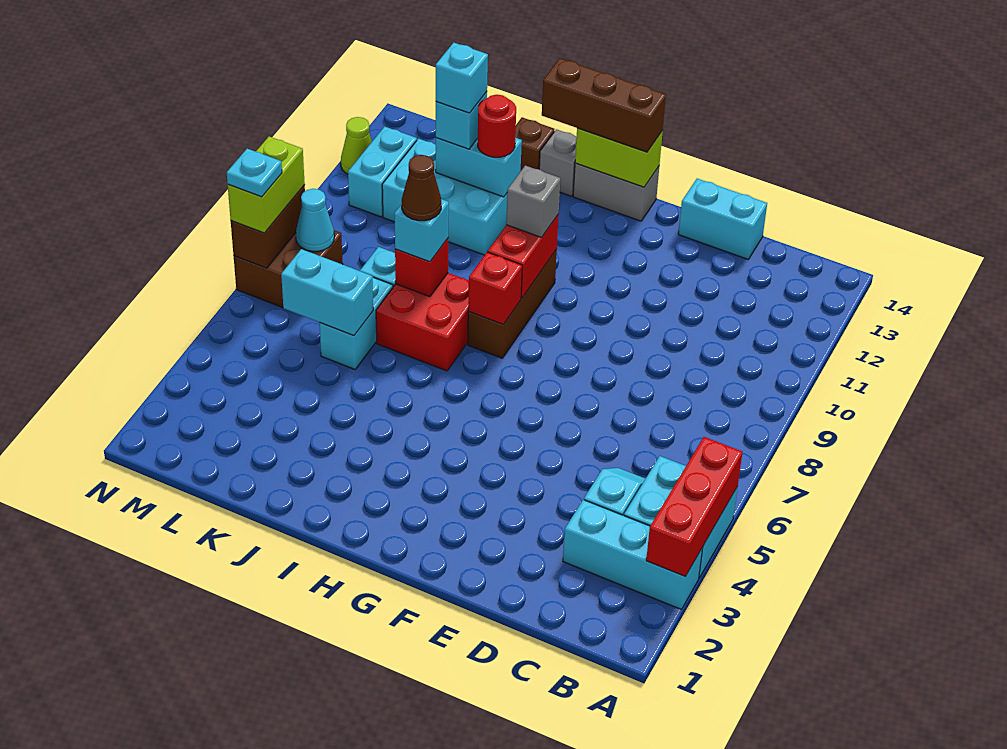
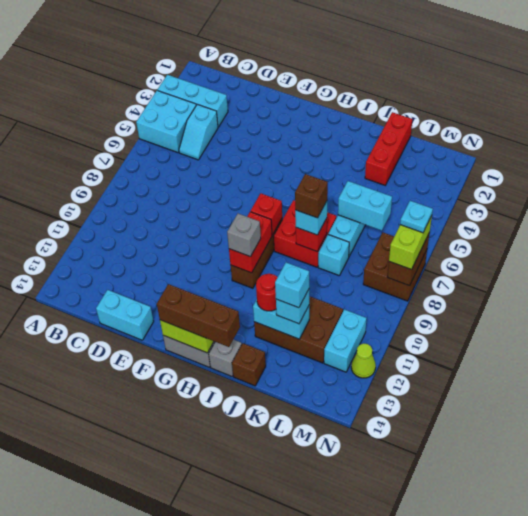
red brick A3:A5 level 2 -> red brick K1:K3 level 1
brown cone J8 level 4 -> brown brick J8 level 4
cyan brick J11:L12 level 1 -> brown brick J11:L12 level 1
cyan cone M8 level 2 -> none

